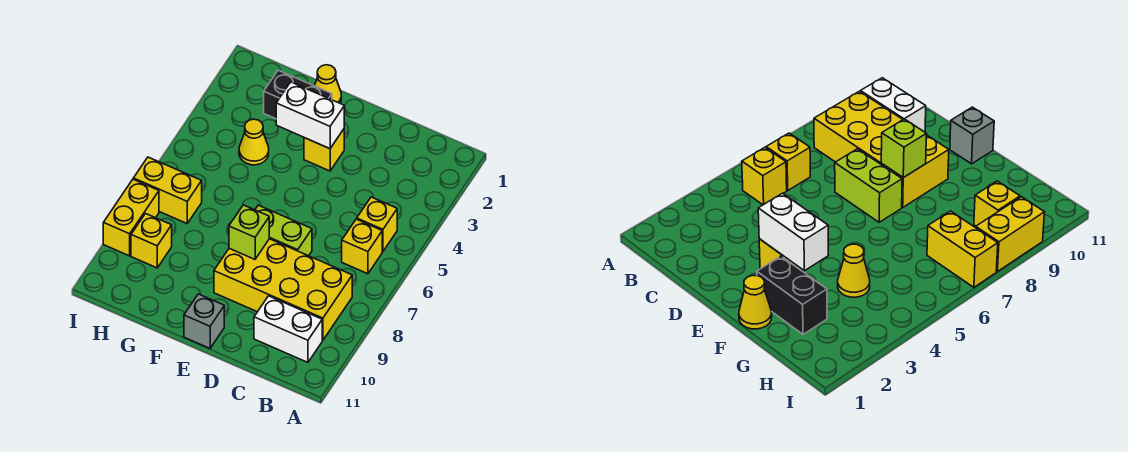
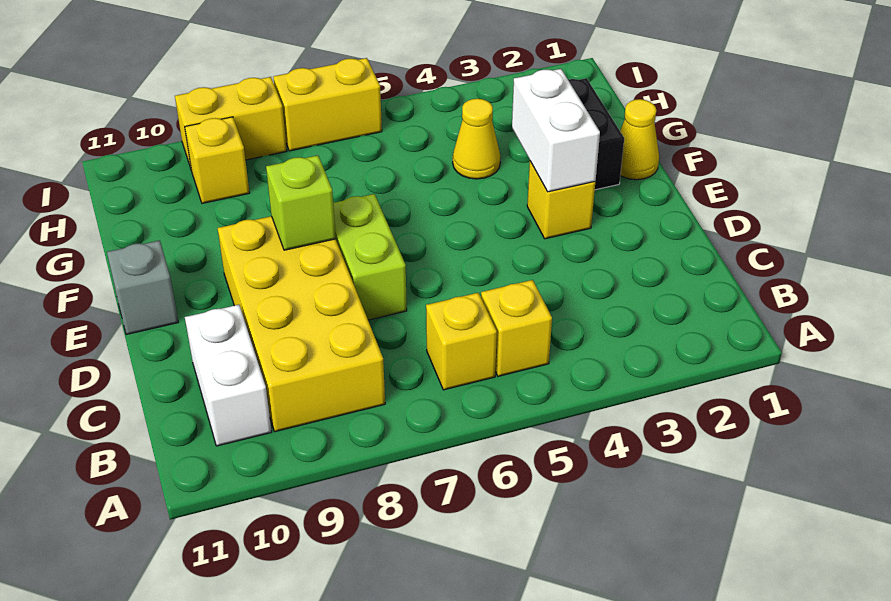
yellow brick H7:I7 level 1 -> yellow brick I6:I7 level 1

